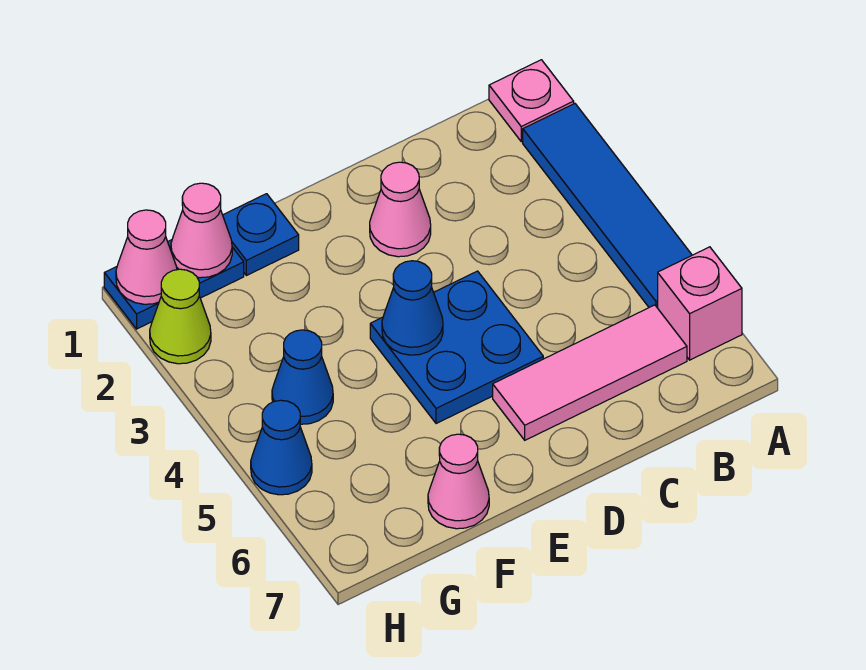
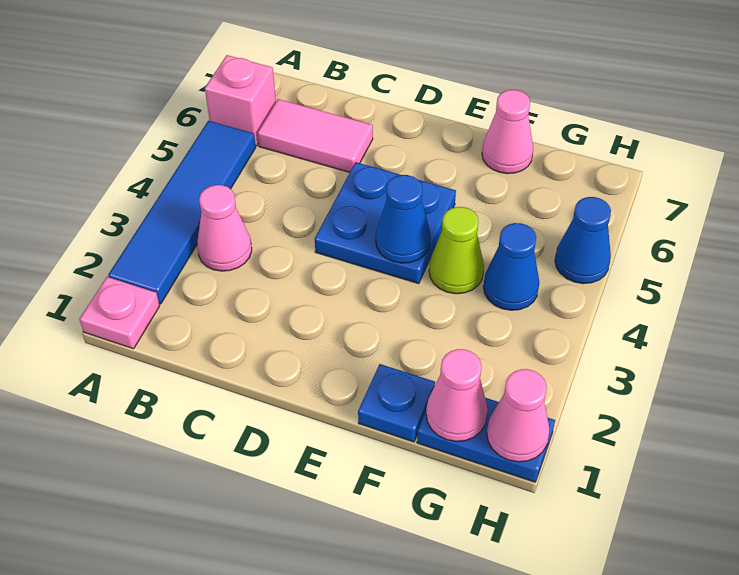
pink tile B6:D6 level 1 -> pink tile B6:C6 level 1
pink cone D2 level 1 -> pink cone B3 level 1
lime cone H2 level 1 -> lime cone F4 level 1

